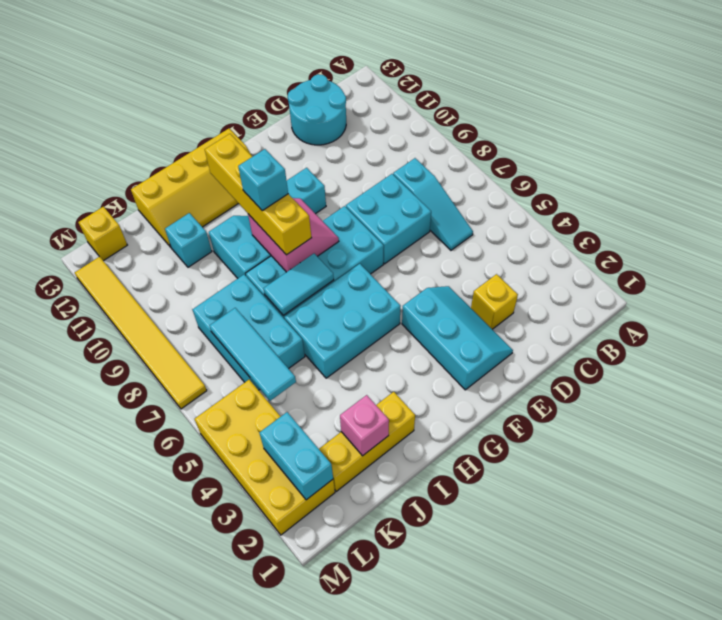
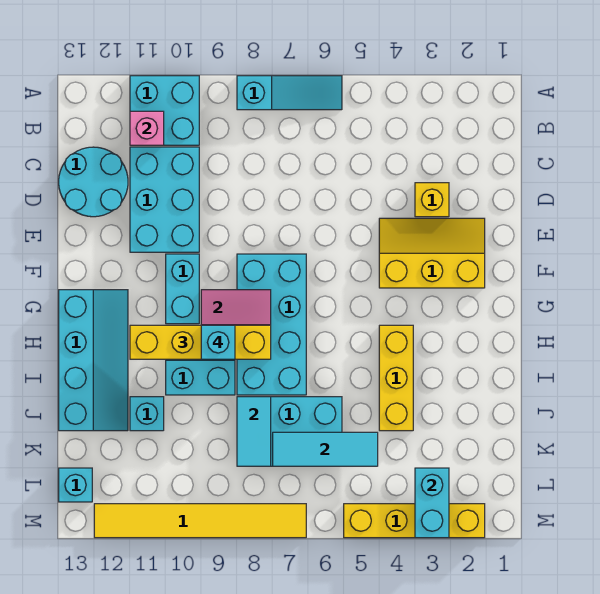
cyan slope C6:C8 level 1 top 8 -> cyan slope A6:A8 level 1 top 8
cyan brick D7:E8 level 1 -> cyan brick A10:B11 level 1
cyan slope E2:F4 level 1 top F -> yellow slope E2:F4 level 1 top F
cyan brick G5:I6 level 1 -> cyan brick C10:E11 level 1
yellow slope G12:J13 level 1 top 13 -> cyan slope G12:J13 level 1 top 13
cyan tile H7:I7 level 2 -> cyan tile J8:K8 level 2
yellow brick I2:K2 level 1 -> yellow brick H4:J4 level 1
pink brick J2 level 2 -> pink brick B11 level 2
yellow brick L2:M5 level 1 -> yellow brick M2:M5 level 1
cyan brick L2:L3 level 2 -> cyan brick L3:M3 level 2
yellow brick L13 level 1 -> cyan brick L13 level 1

